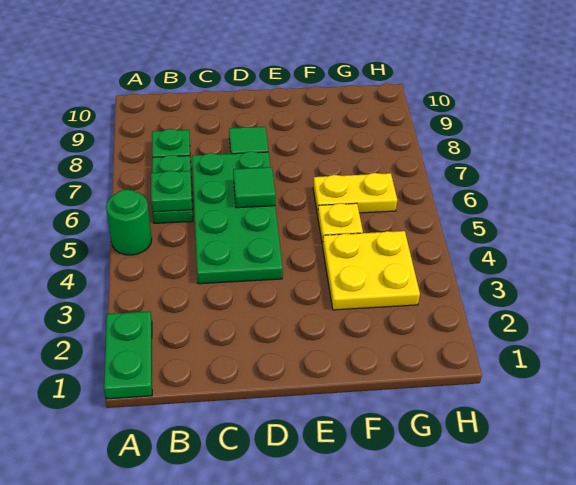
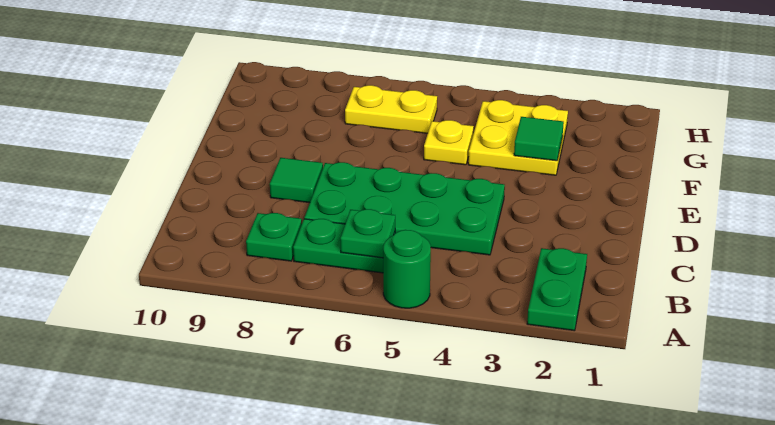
green plate A1:A2 level 1 -> green plate A2:B2 level 1
green tile D6 level 2 -> green tile F3 level 2
yellow plate F6:G6 level 1 -> yellow plate G6:G7 level 1

